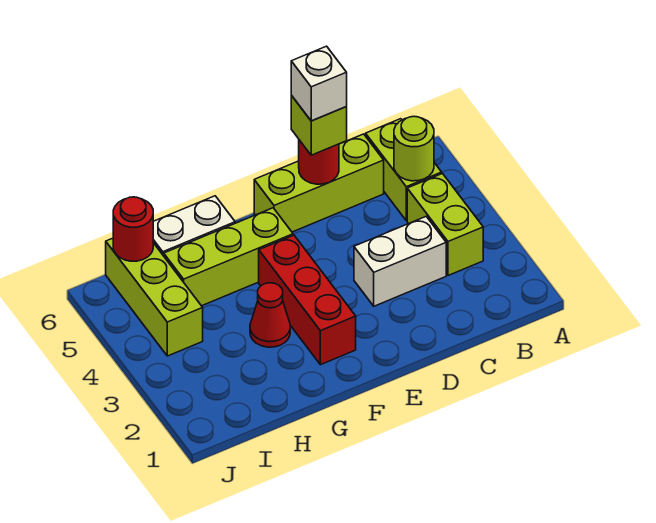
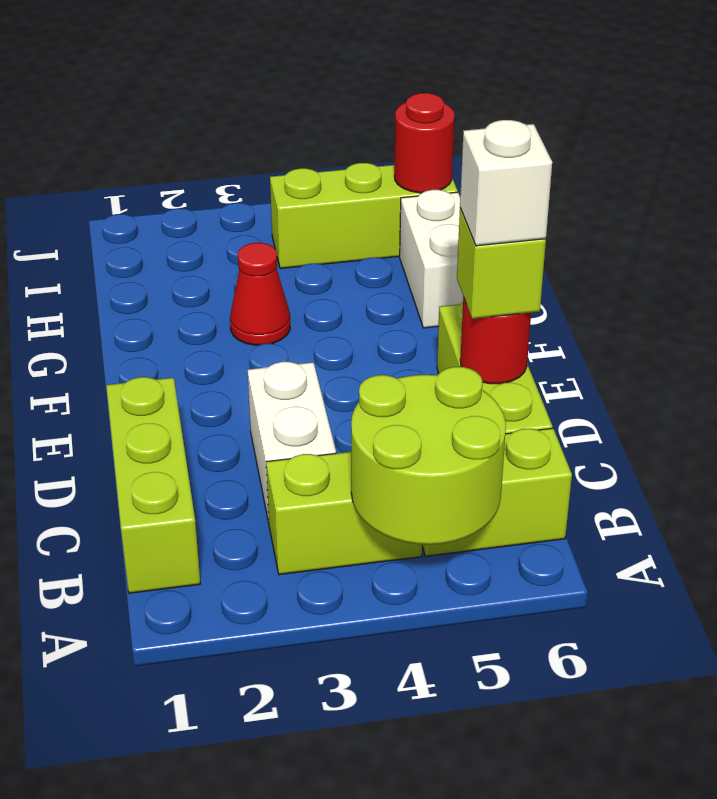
lime round brick B5 level 2 -> lime round brick A4:B5 level 2
red brick F2:F4 level 1 -> none
lime brick F5:H5 level 1 -> lime brick B1:D1 level 1

